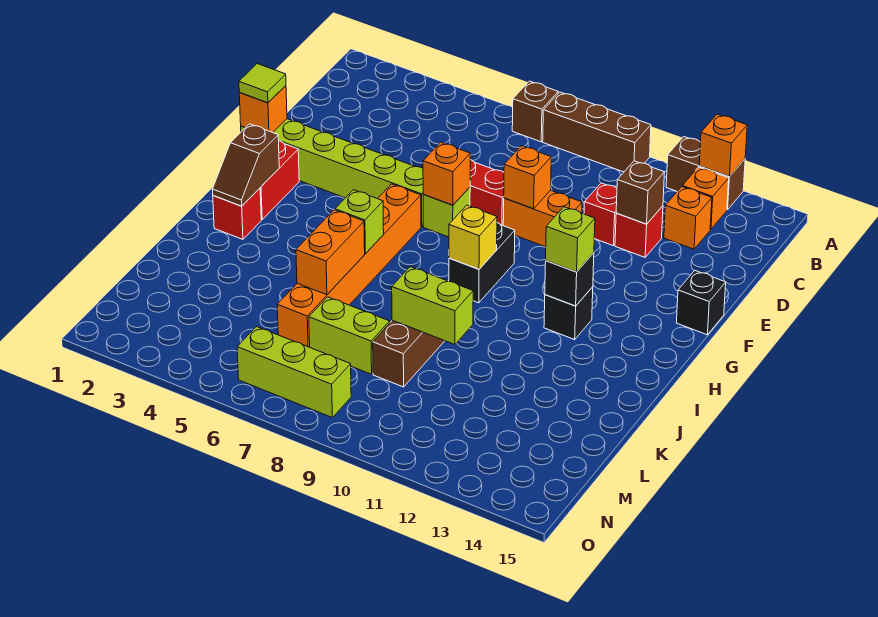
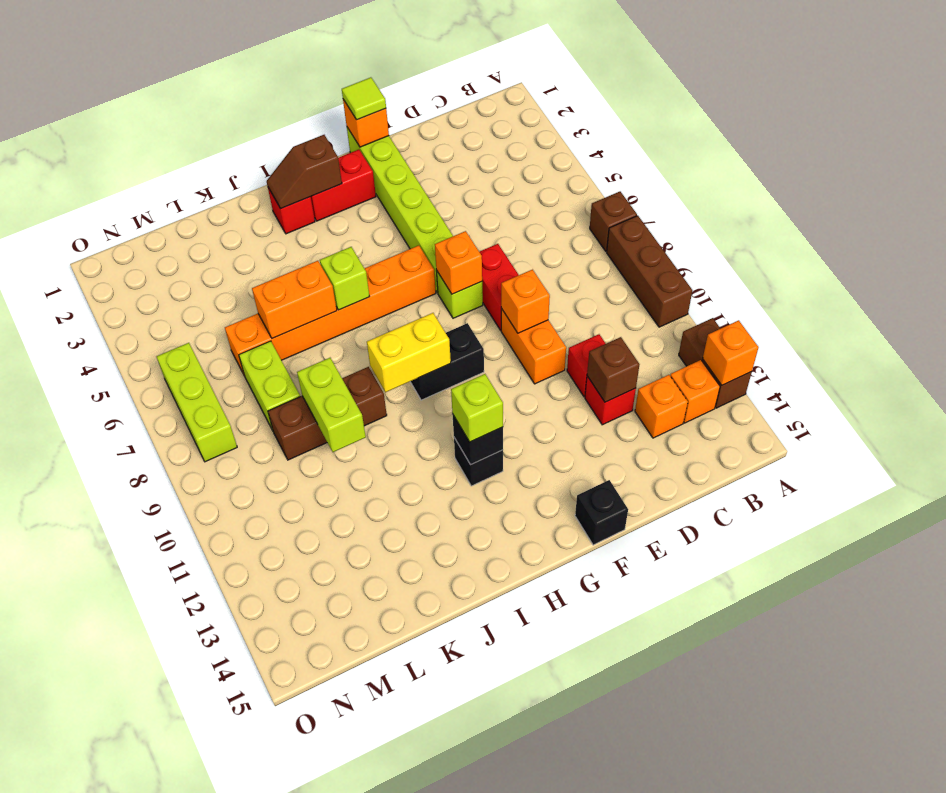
yellow brick H9 level 2 -> yellow brick H9:I9 level 2

